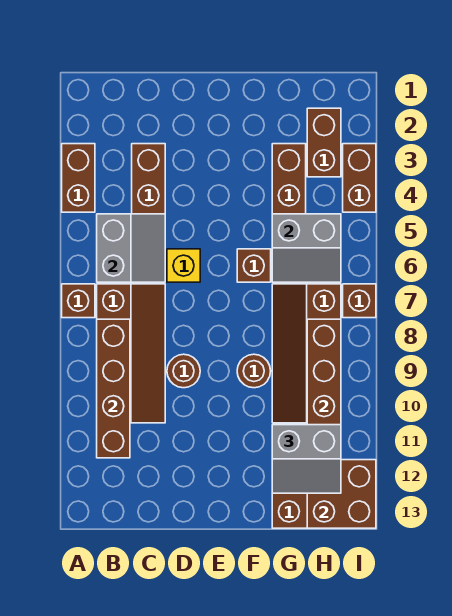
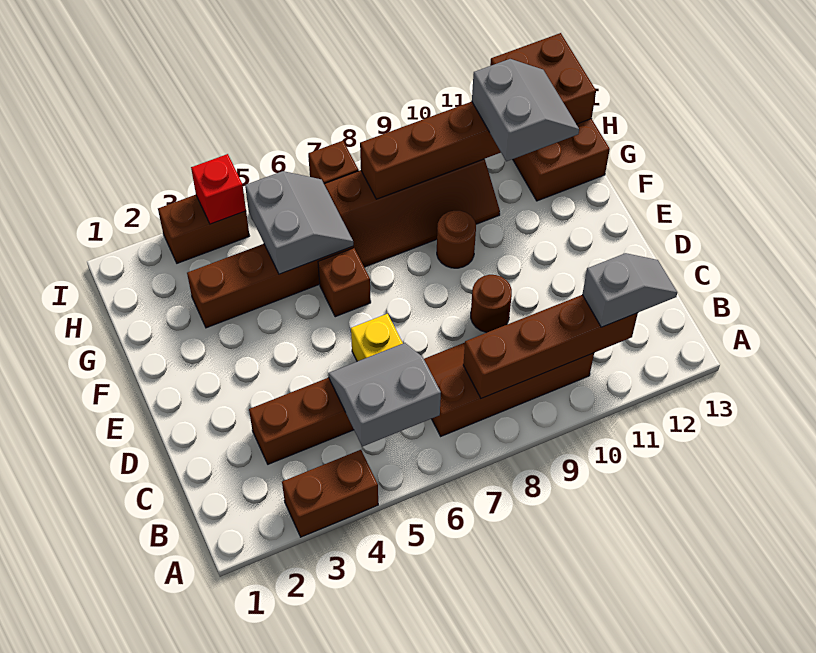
brown brick A7 level 1 -> none
none -> grey slope B11:B12 level 3 top 11
brown brick H2:H3 level 1 -> none
none -> red brick I4 level 2

